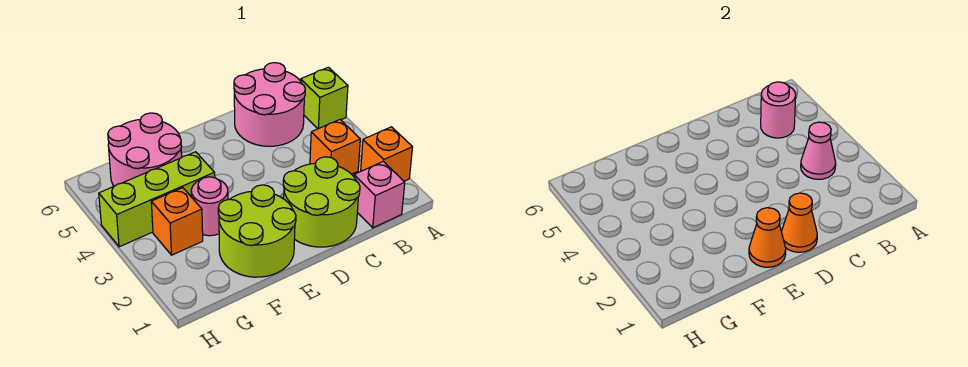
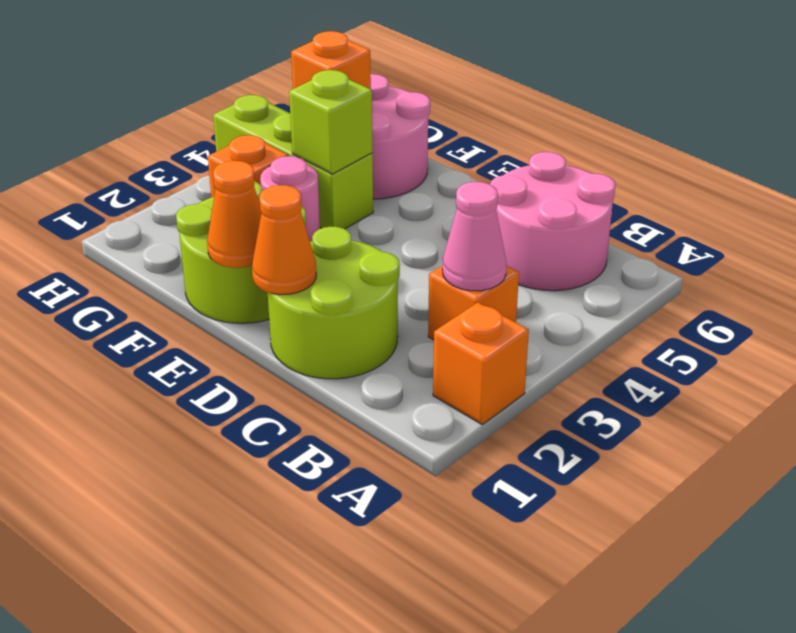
lime brick A5 level 1 -> lime brick F4 level 2
pink brick B1 level 1 -> none
pink round brick B5 level 2 -> none
none -> orange brick G5 level 2

